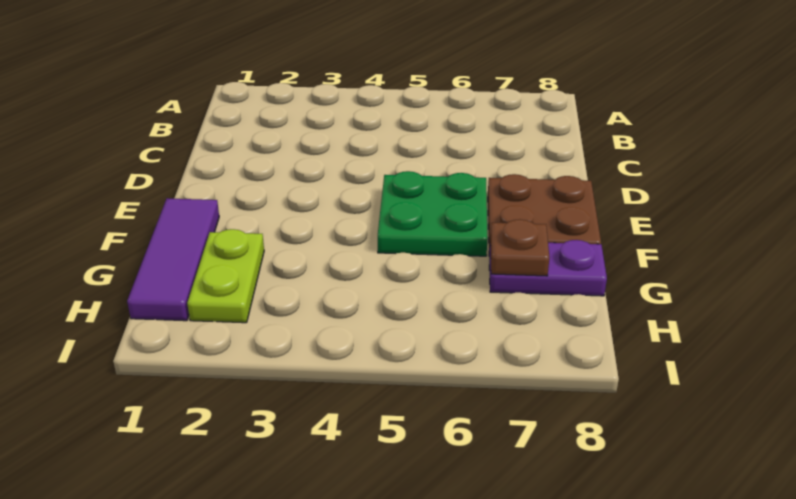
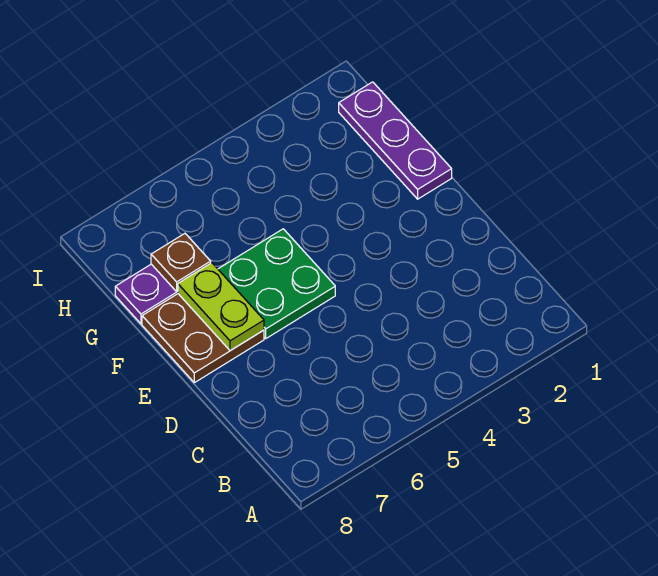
purple tile F1:H1 level 1 -> purple plate F1:H1 level 1
lime plate G2:H2 level 1 -> lime plate E7:F7 level 2

